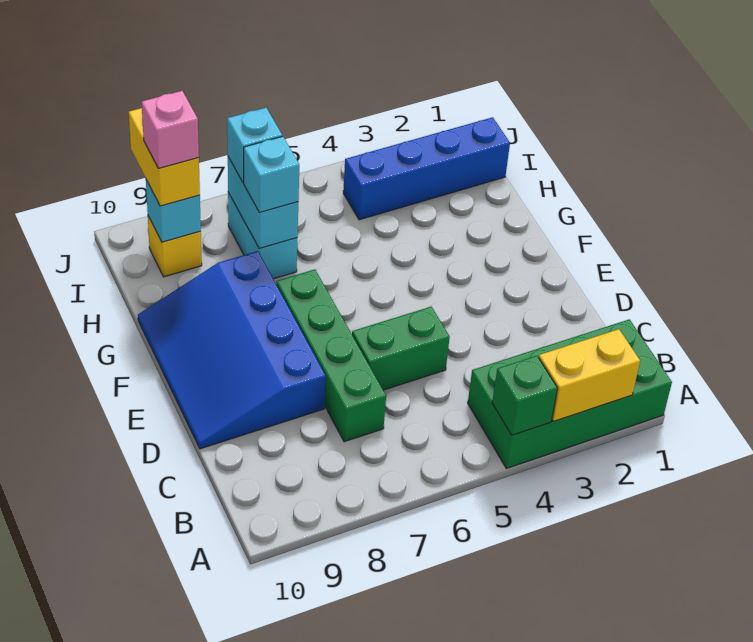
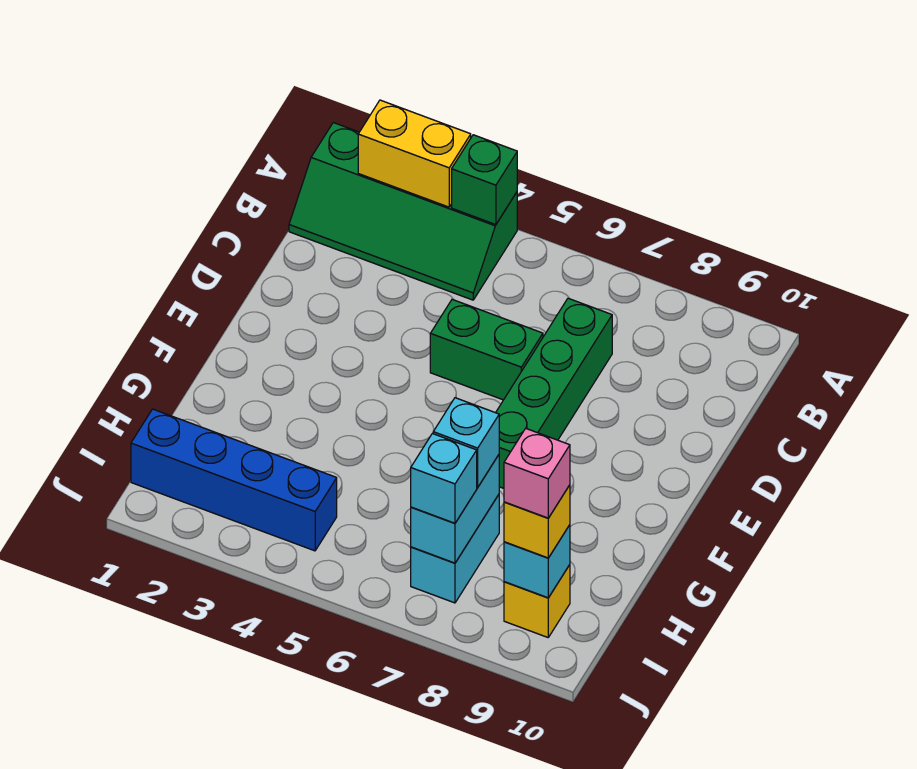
green brick A1:B4 level 1 -> green slope A1:B4 level 1 top A
blue slope D8:G10 level 1 top 8 -> none
yellow brick I9:J9 level 3 -> yellow brick I9 level 3

